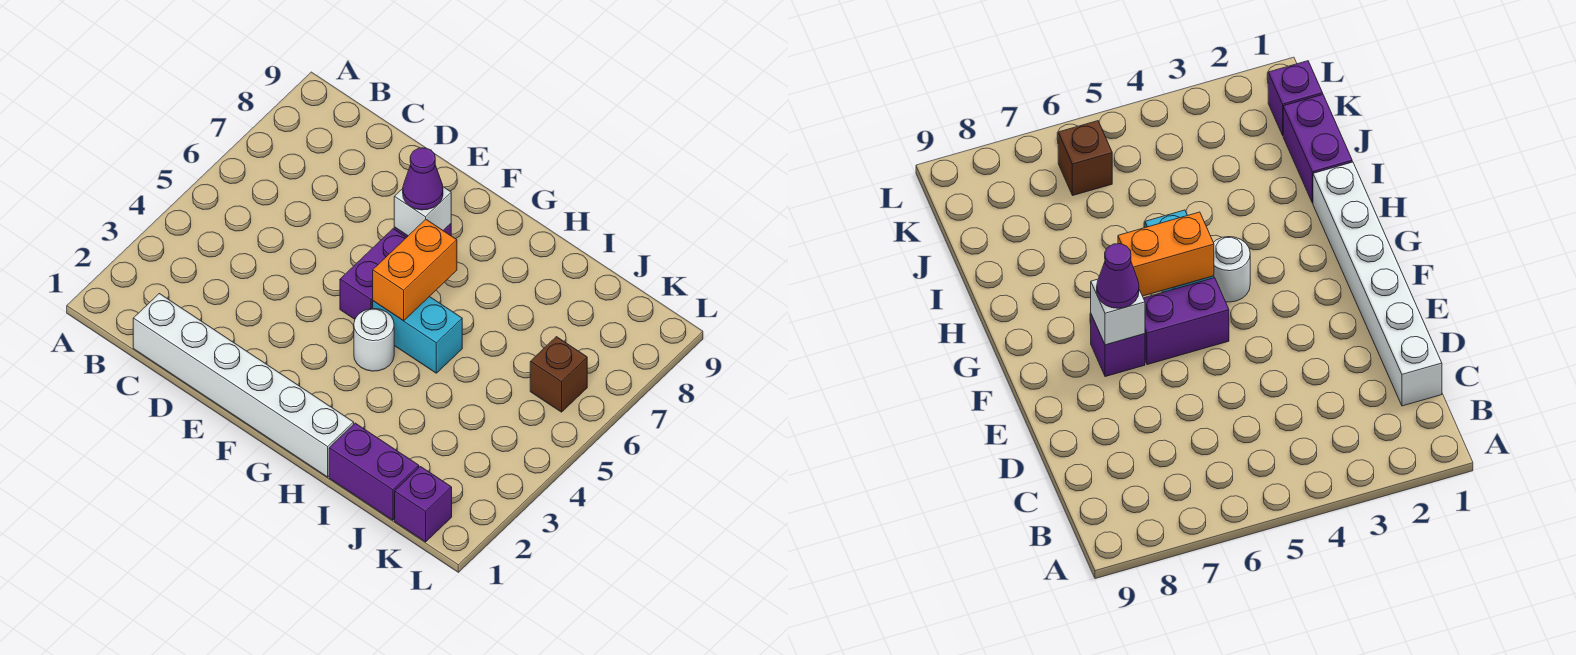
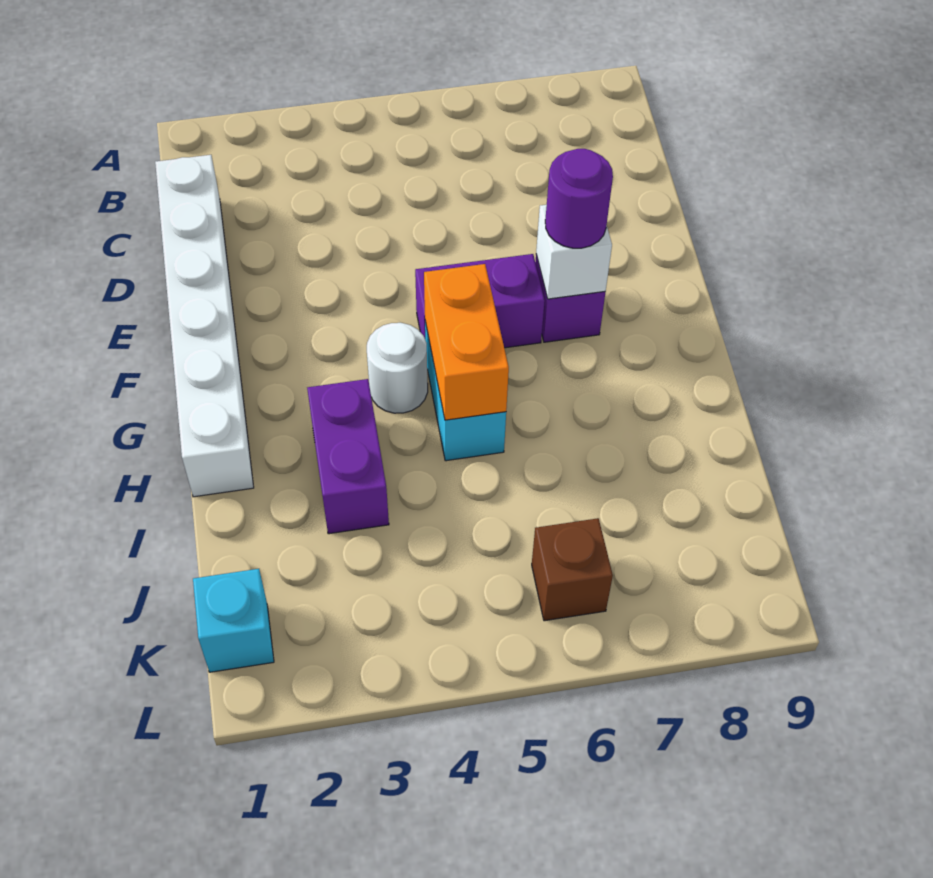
purple cone F7 level 3 -> purple round brick F7 level 3
orange brick G5:G6 level 2 -> orange brick G5:H5 level 2
purple brick I1:J1 level 1 -> purple brick H3:I3 level 1
purple brick K1 level 1 -> cyan brick K1 level 1

